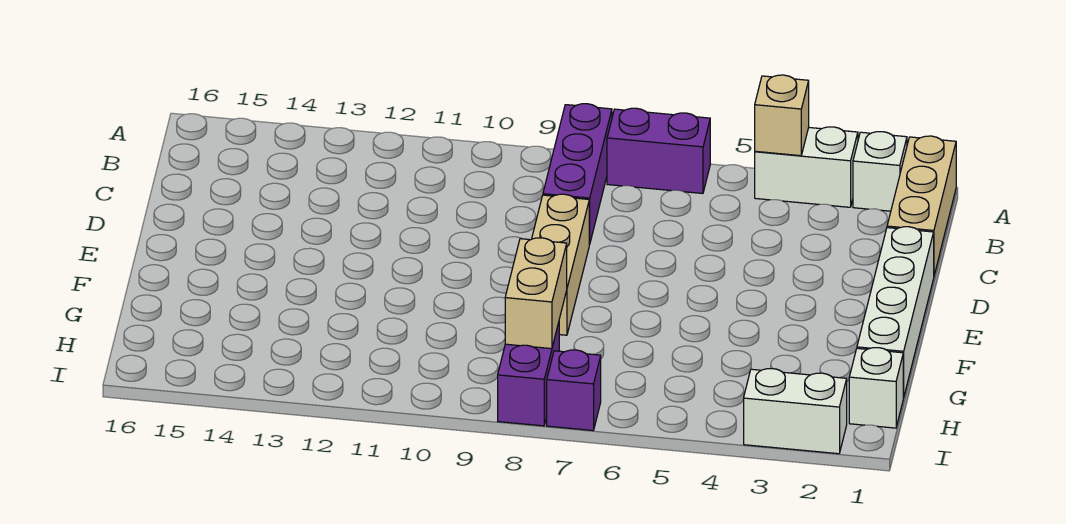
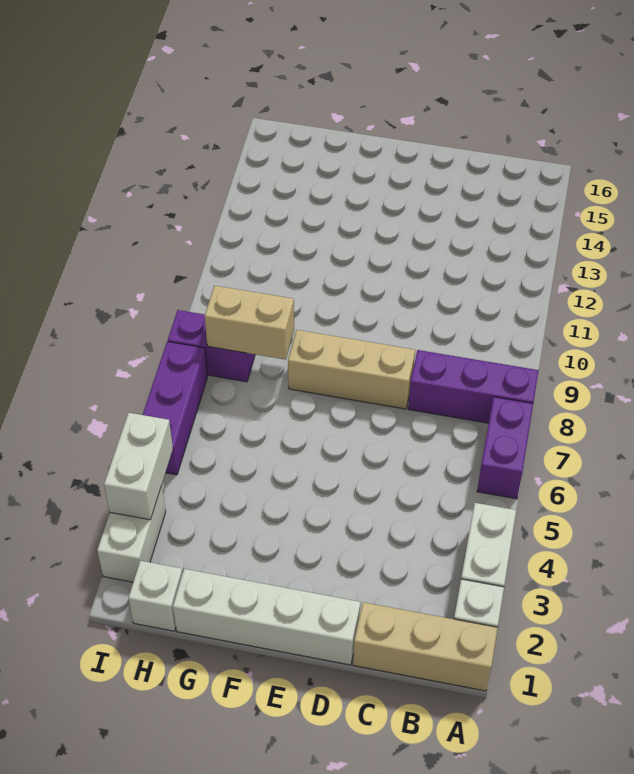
tan brick A4 level 2 -> none
none -> white brick I3:I4 level 2
purple brick I7 level 1 -> purple brick I5:I7 level 1

